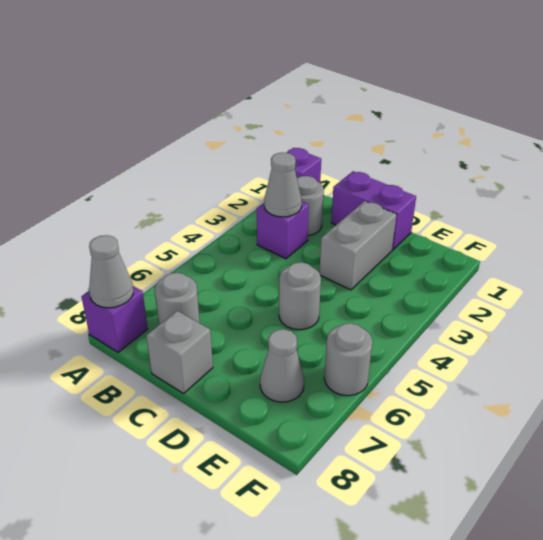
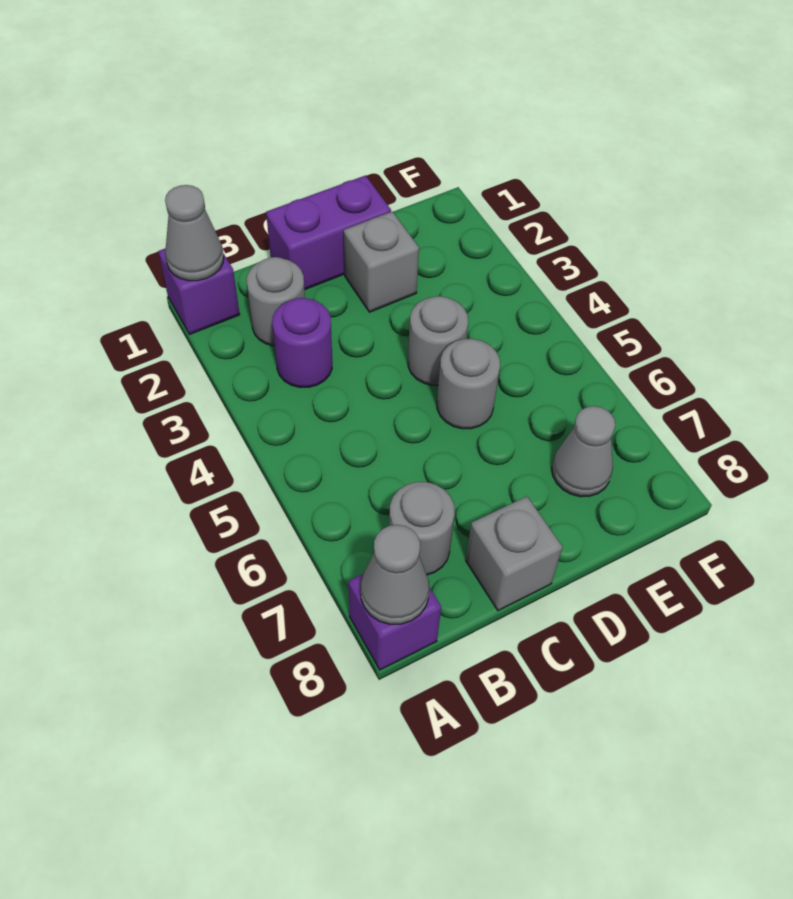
purple brick B3 level 1 -> purple round brick B3 level 1
grey cone B3 level 2 -> grey cone A1 level 2
grey brick D2:D3 level 1 -> grey brick D2 level 1
grey round brick F6 level 1 -> grey round brick D4 level 1

